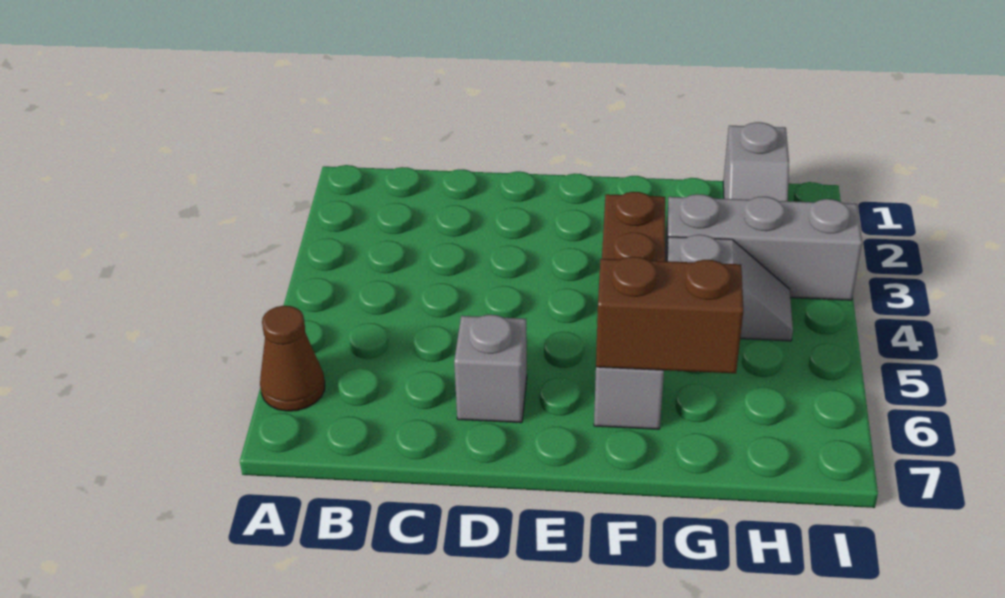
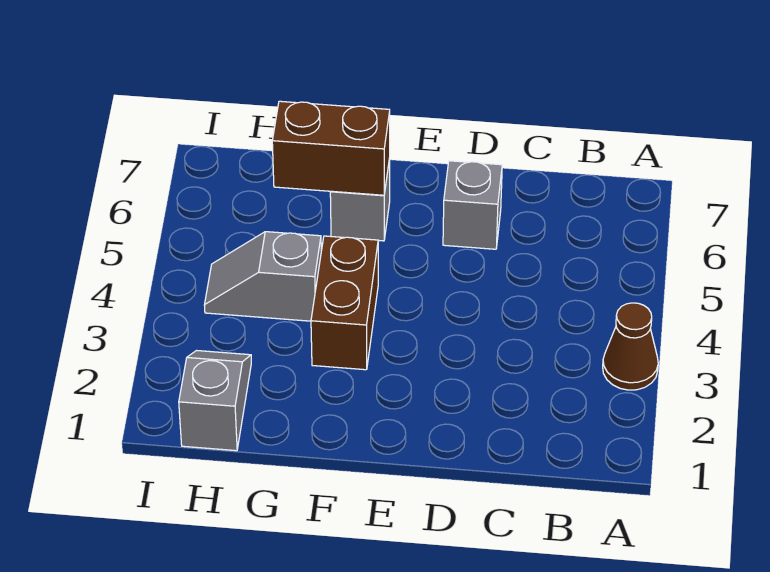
brown cone A6 level 1 -> brown cone A3 level 1
grey brick G3:I3 level 1 -> none

